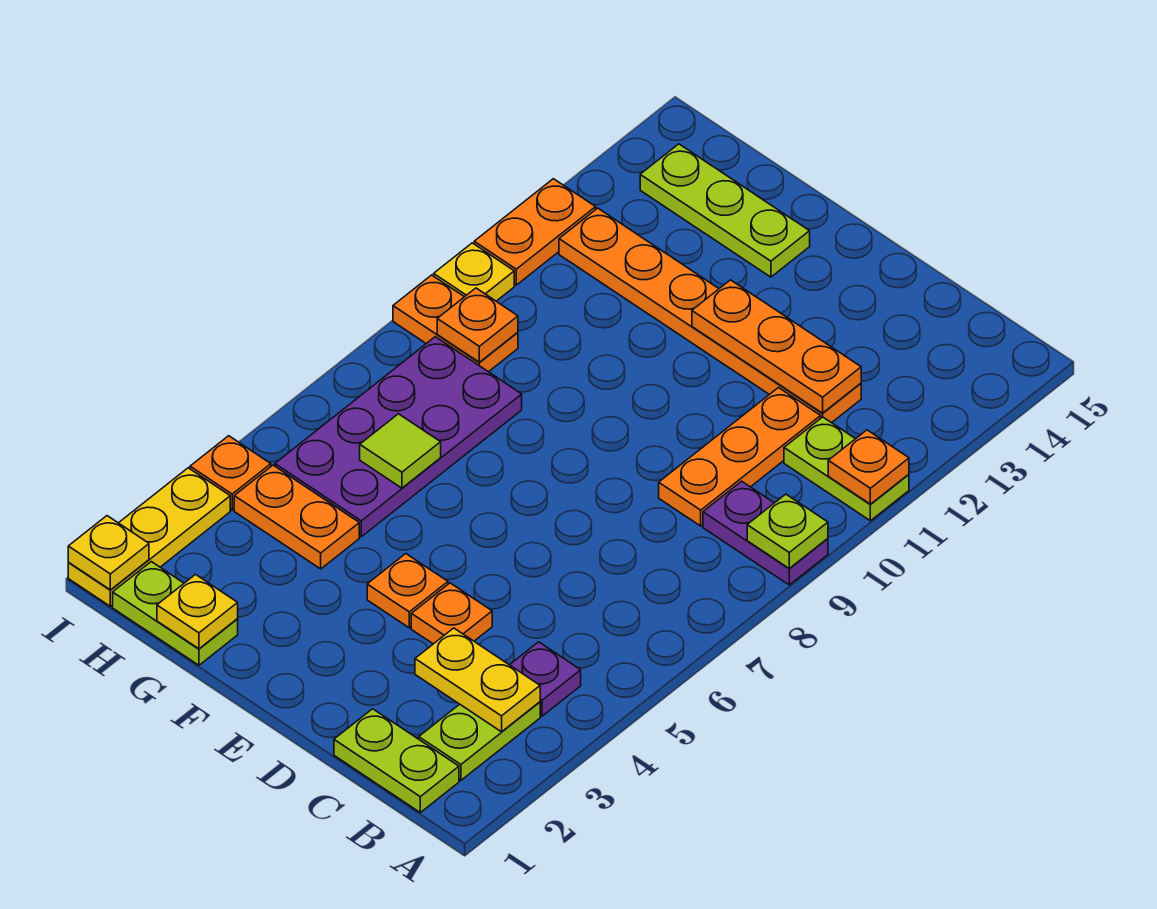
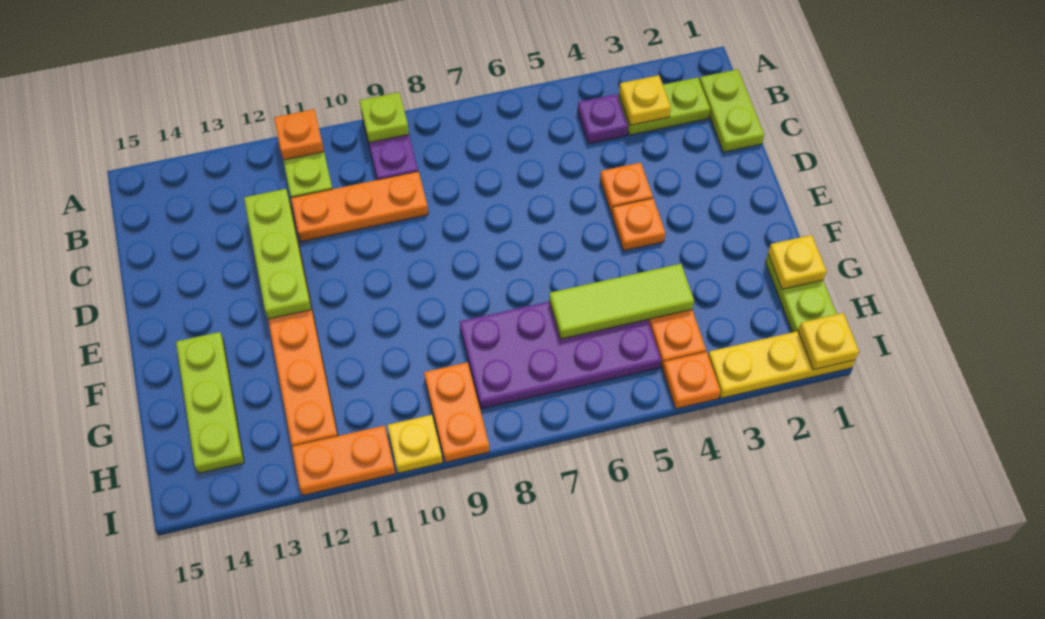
yellow plate B3:C3 level 2 -> yellow plate B3 level 2
orange plate C12:E12 level 2 -> lime plate C12:E12 level 2
lime tile G6 level 2 -> lime tile G4:G6 level 2
orange plate H9 level 2 -> none

